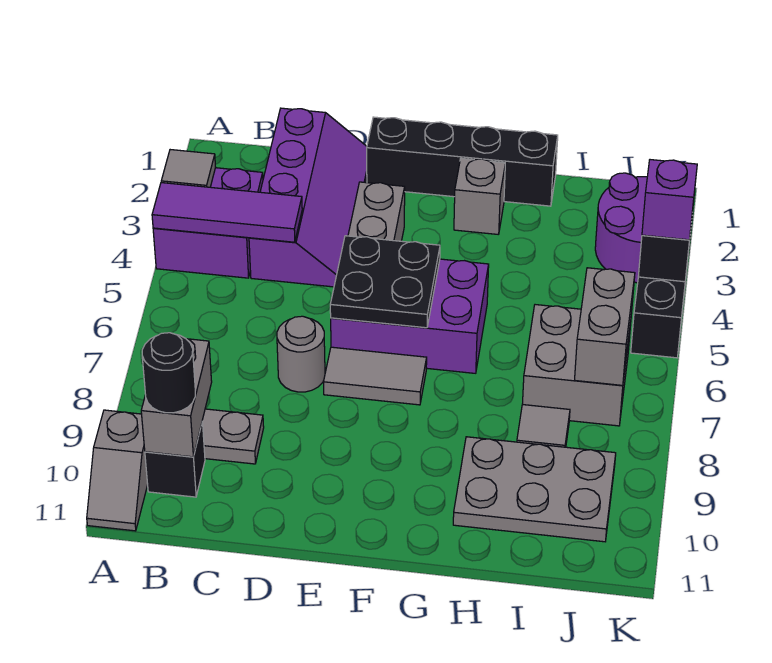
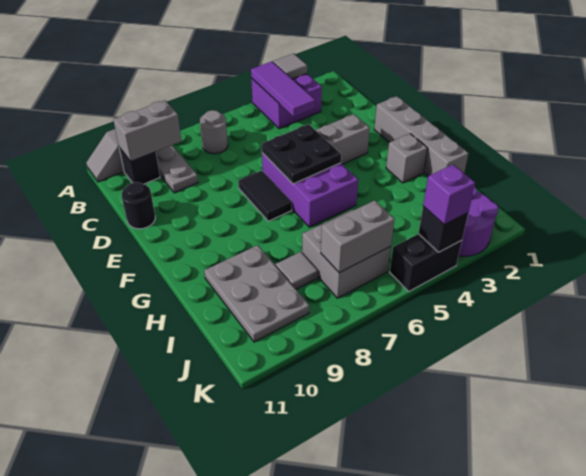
black round brick B10 level 3 -> black round brick D11 level 1
purple slope C1:D4 level 1 top C -> none
grey round brick D7 level 1 -> grey round brick B7 level 1
black brick E1:H1 level 1 -> grey brick E1:H1 level 1
grey tile E7:F7 level 1 -> black tile E7:F7 level 1

